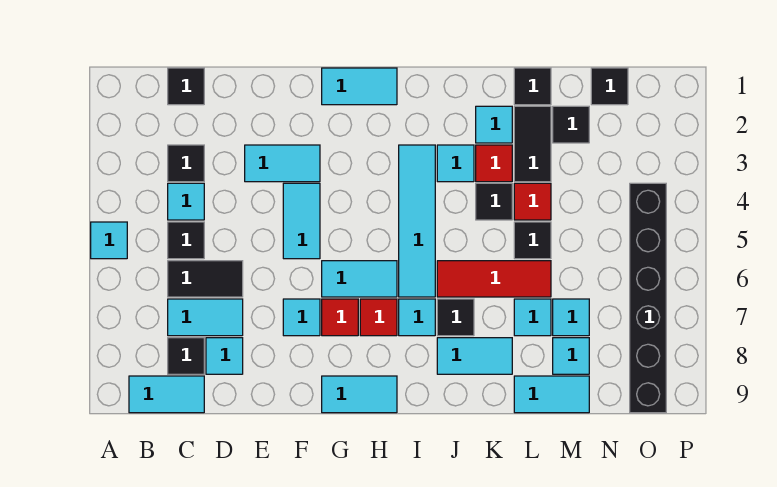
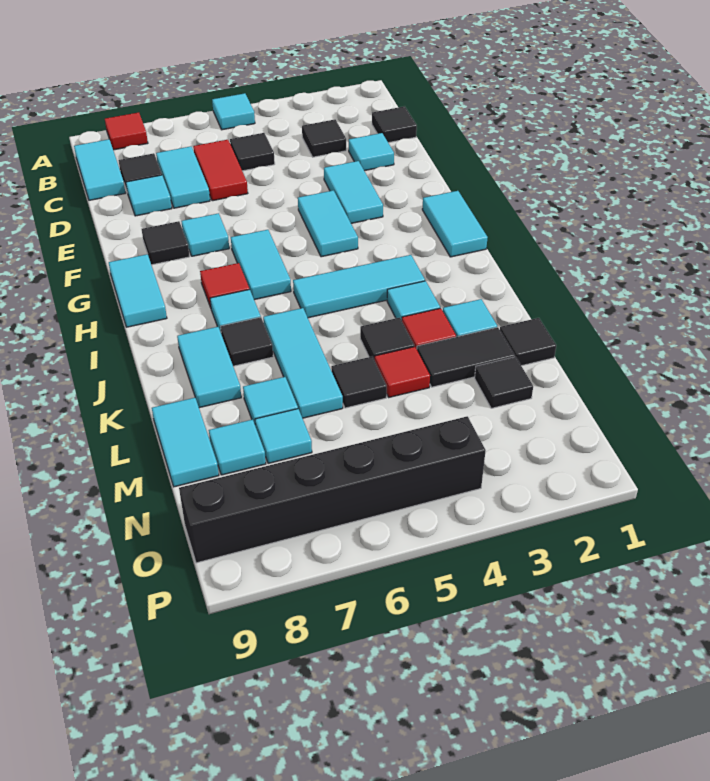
cyan tile C4 level 1 -> cyan tile D2 level 1
black tile C6:D6 level 1 -> red tile C6:D6 level 1
cyan tile F4:F5 level 1 -> cyan tile F4:G4 level 1
red tile G7 level 1 -> red tile A8 level 1
cyan tile I3:I6 level 1 -> cyan tile I3:I5 level 1
red tile J6:L6 level 1 -> cyan tile J6:L6 level 1
black tile N1 level 1 -> black tile F8 level 1

